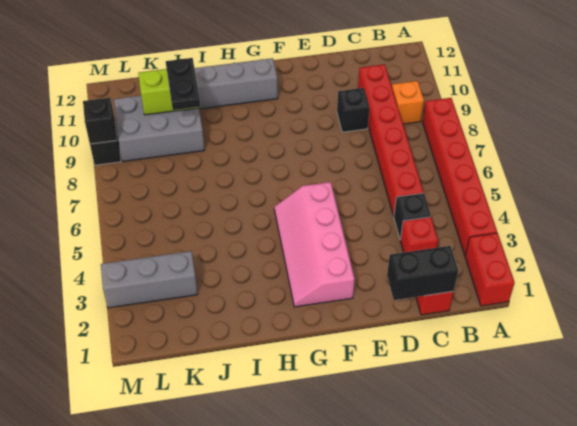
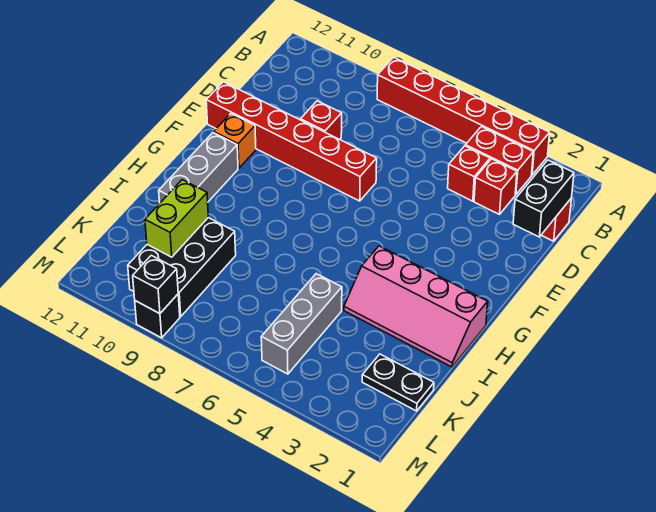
red brick A1:A2 level 1 -> red brick B3:B4 level 1
orange brick B9 level 1 -> orange brick F11 level 1
black brick C4 level 1 -> red brick C4 level 1
red brick C5:C10 level 1 -> red brick E7:E12 level 1
black brick D9 level 1 -> red brick D9 level 1
pink slope F2:G5 level 1 top F -> pink slope H1:I4 level 1 top H
grey brick J9:L10 level 1 -> black brick J9:L10 level 1
black plate J9:J10 level 3 -> black plate K1:K2 level 1
grey brick K3:M3 level 1 -> grey brick J5:L5 level 1

